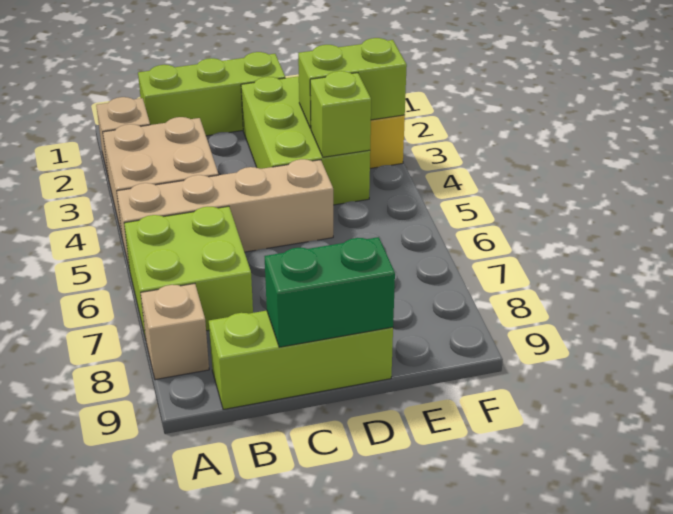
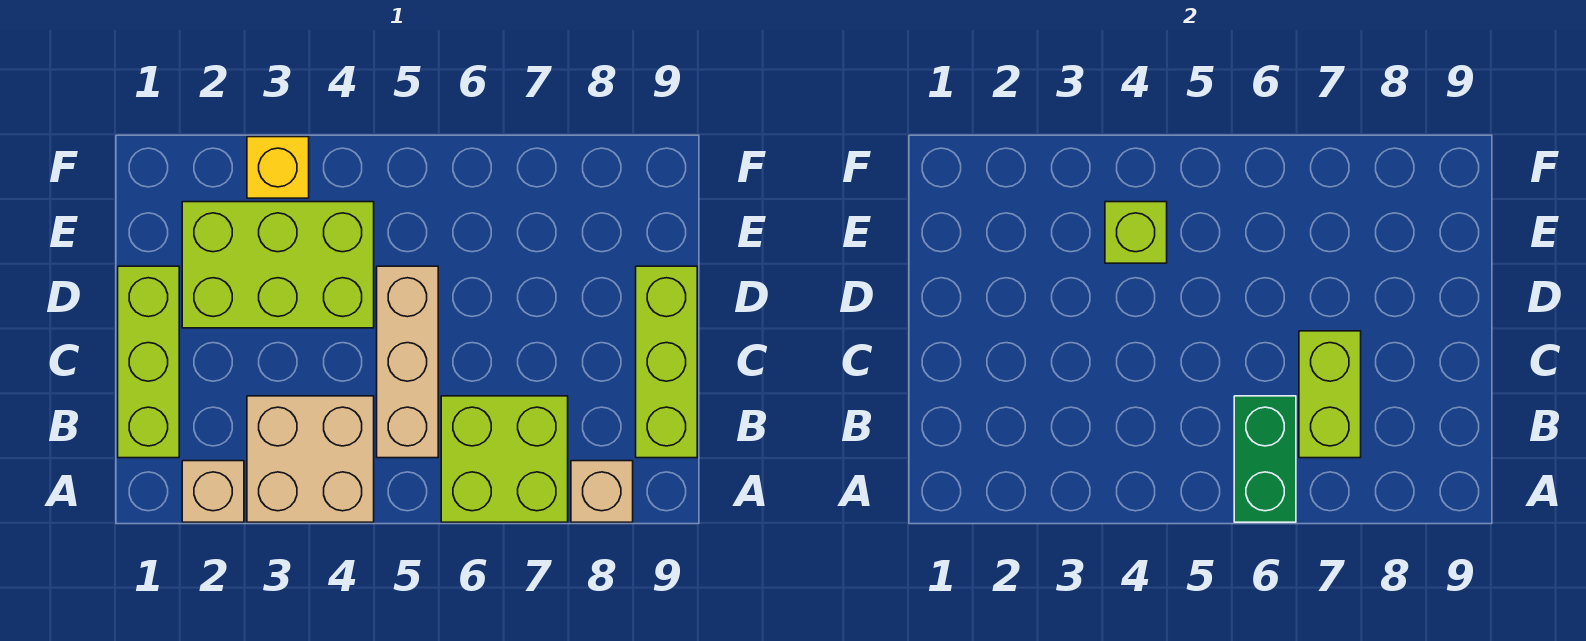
tan brick A5:D5 level 1 -> tan brick B5:D5 level 1
green brick C9:D9 level 2 -> green brick A6:B6 level 2
lime brick E3:F3 level 2 -> lime brick B7:C7 level 2

